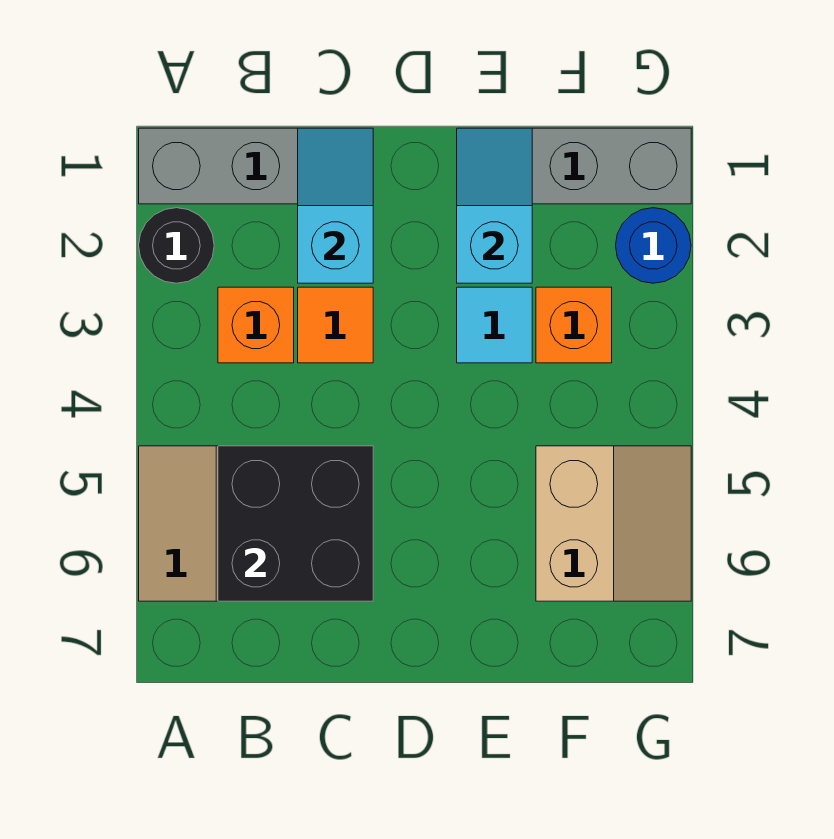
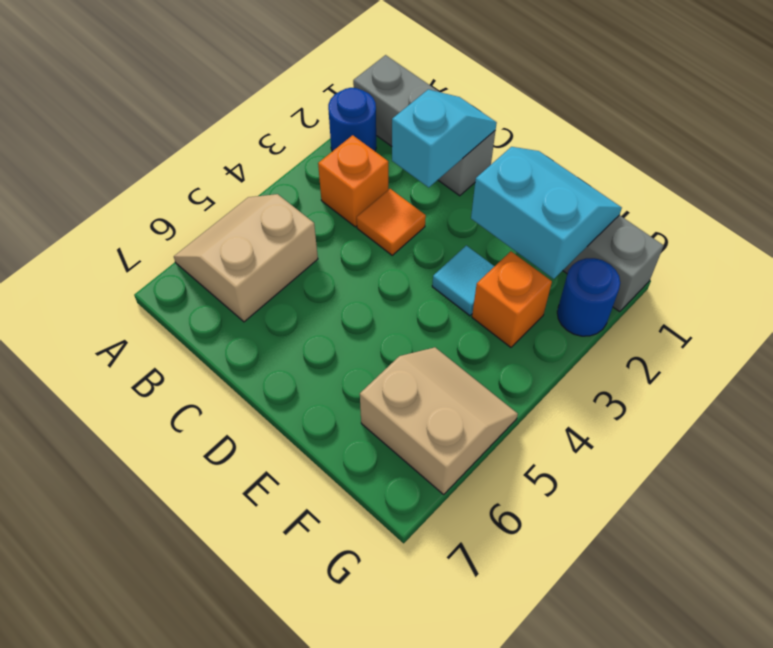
black round brick A2 level 1 -> blue round brick A2 level 1
black brick B5:C6 level 2 -> none
cyan slope E1:E2 level 2 top 2 -> cyan slope E1:F2 level 2 top 2
tan slope F5:G6 level 1 top F -> tan slope F5:G6 level 1 top 6

